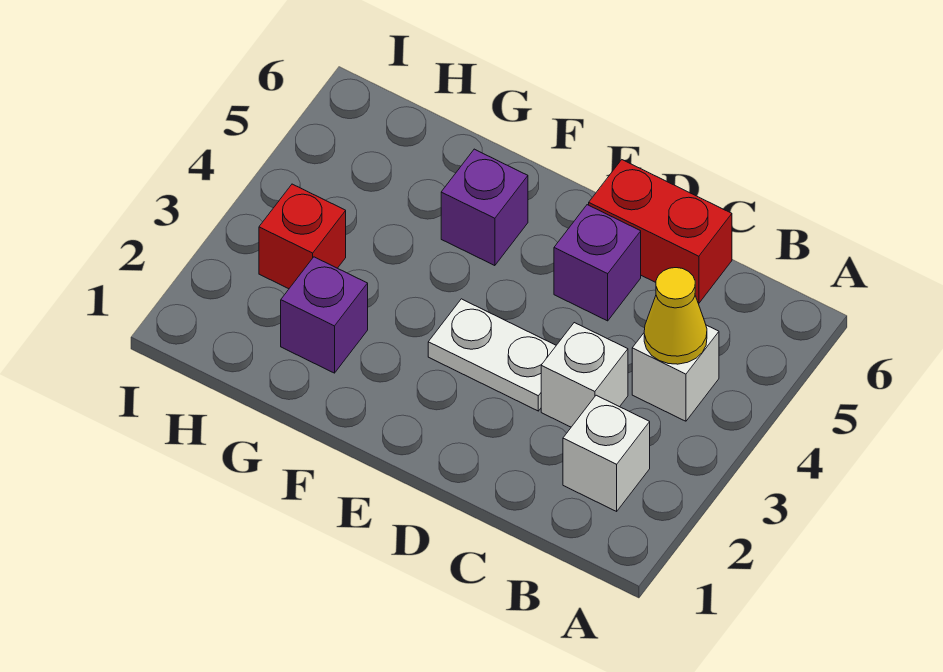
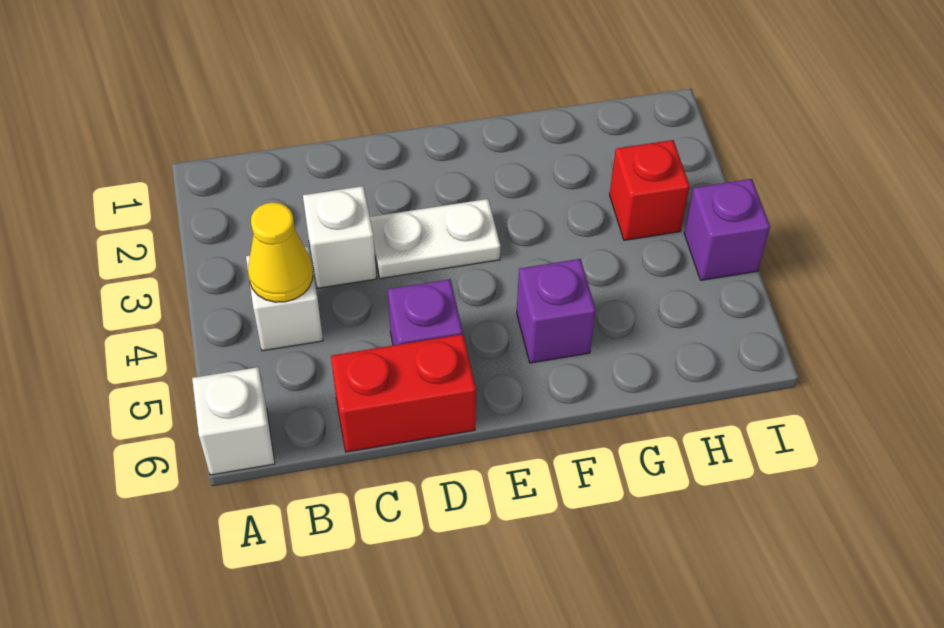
white brick B2 level 1 -> white brick A6 level 1
purple brick G2 level 1 -> purple brick I4 level 1

